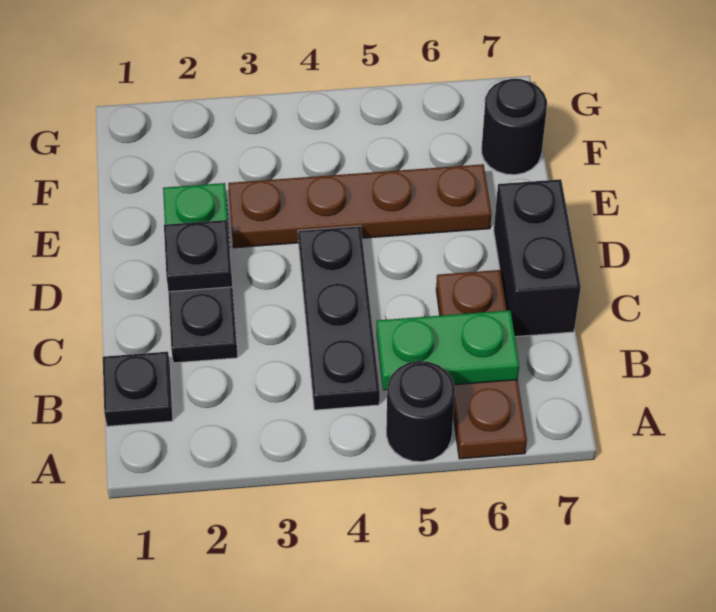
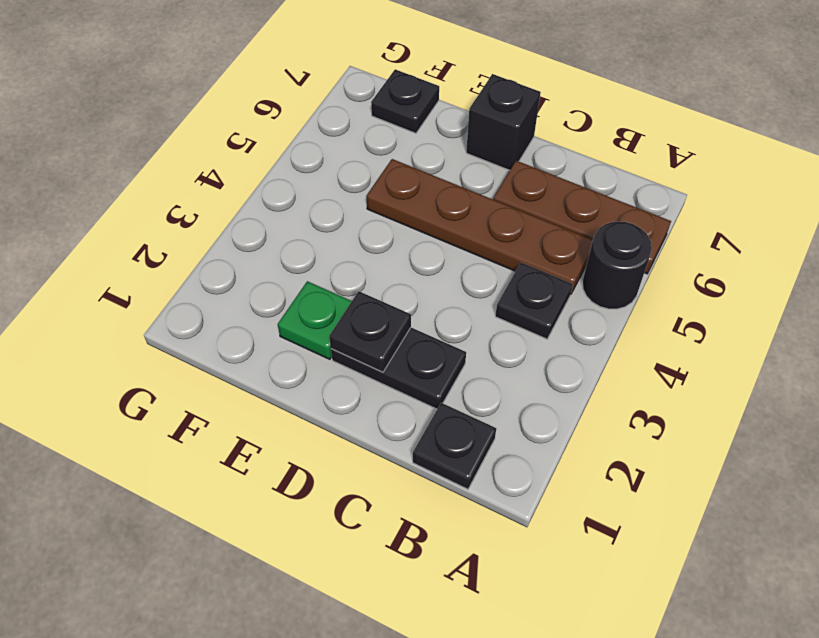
black plate B4:D4 level 1 -> black plate B4 level 1
green plate B5:B6 level 2 -> none
black brick C7:D7 level 1 -> black brick D7 level 1
brown plate E3:E6 level 1 -> brown plate B5:E5 level 1
black round brick F7 level 1 -> black plate F7 level 1

